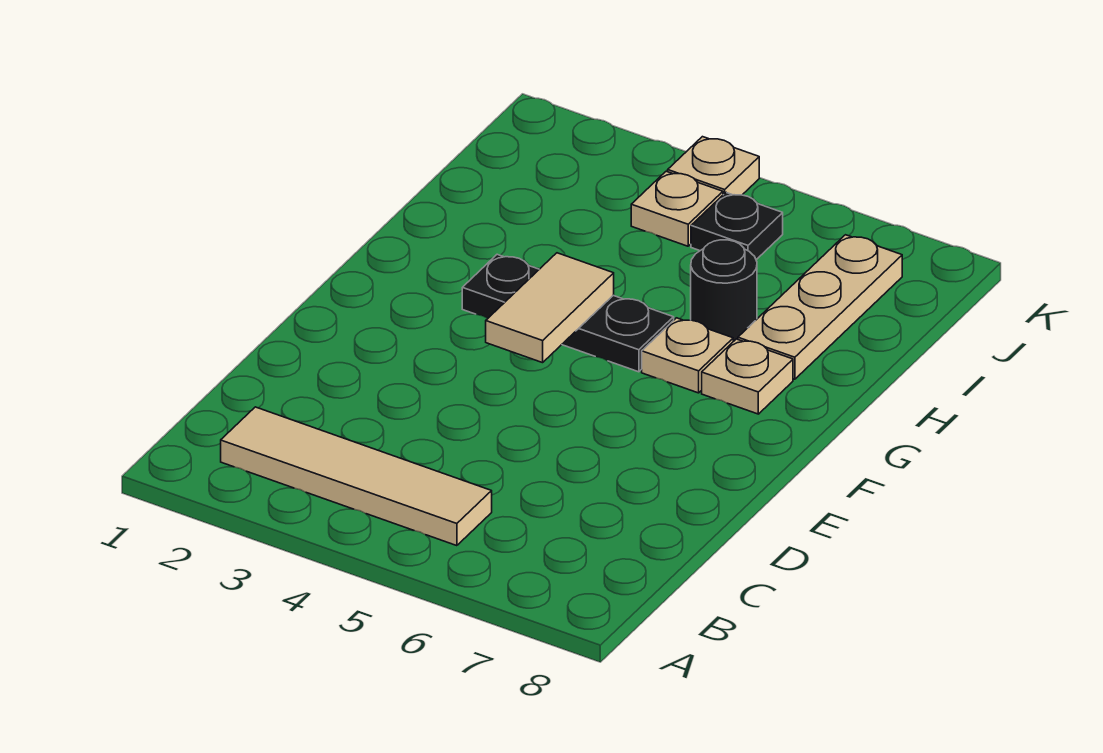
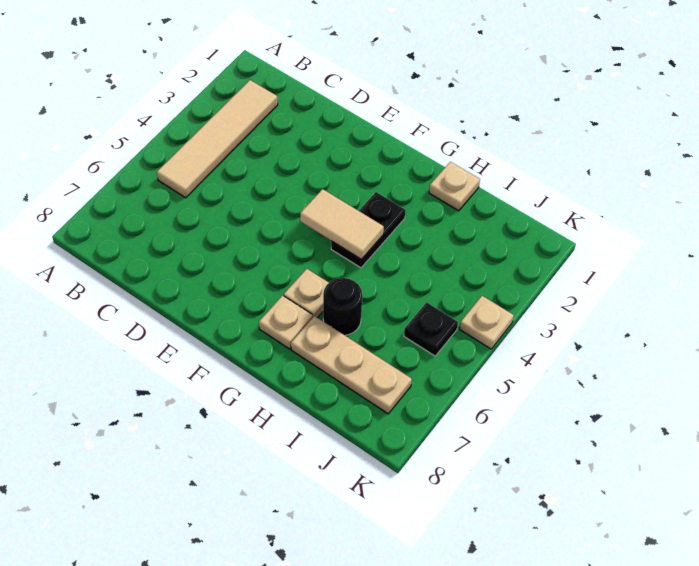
black plate G3:G5 level 1 -> black plate G3:G4 level 1
tan plate J4 level 1 -> tan plate H1 level 1

